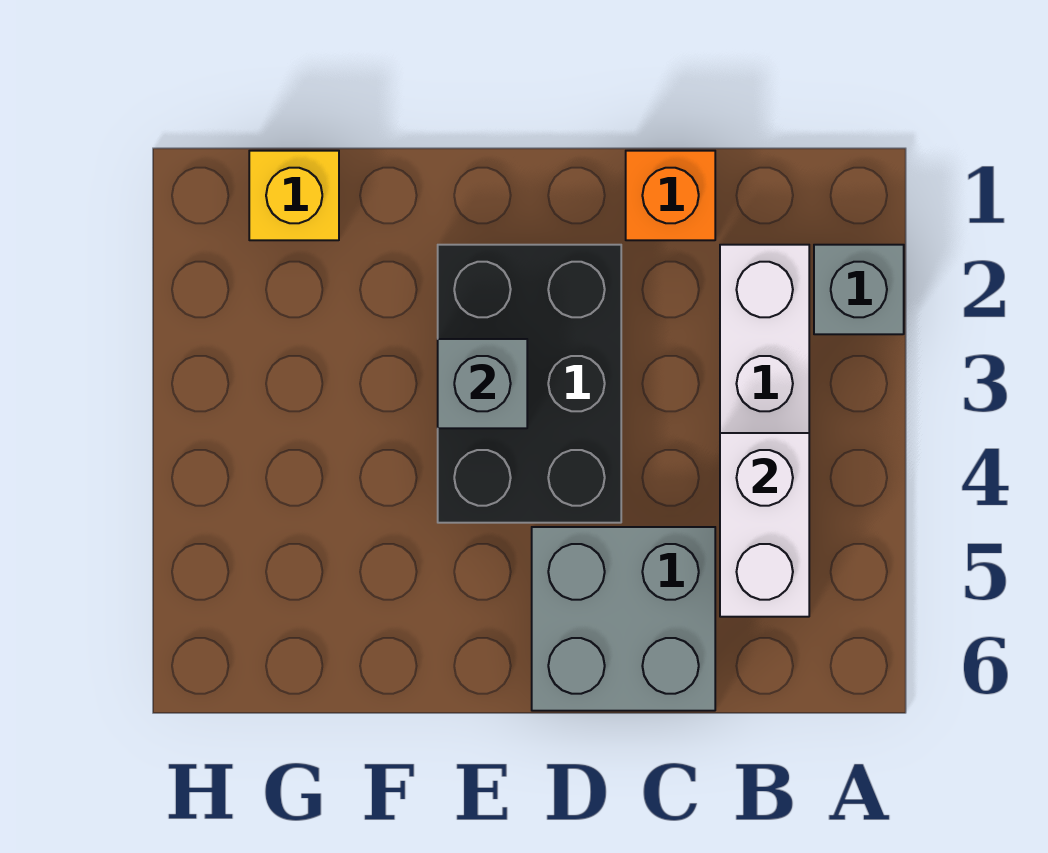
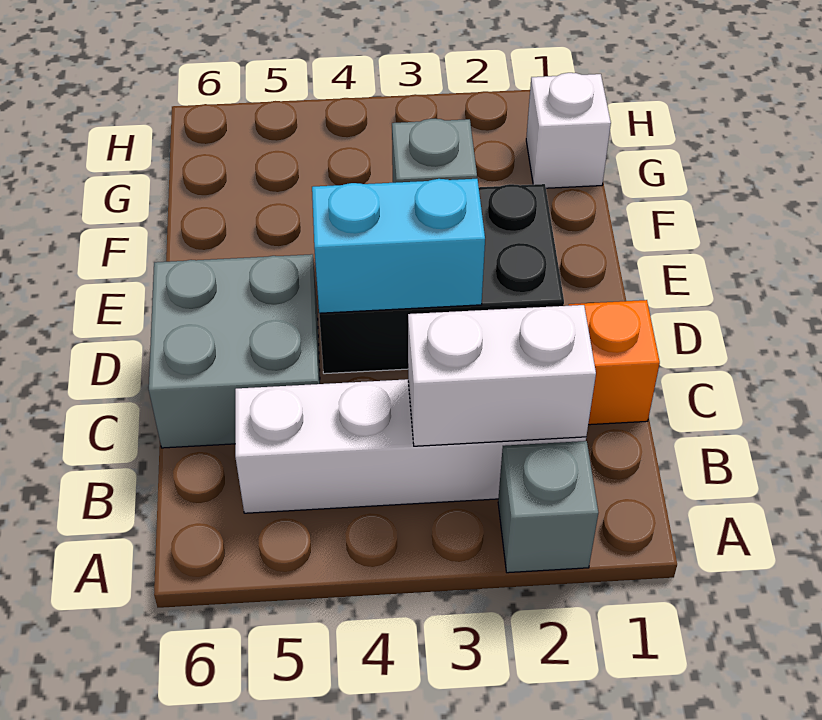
white brick B4:B5 level 2 -> white brick B2:B3 level 2
none -> cyan brick D3:D4 level 2
yellow brick G1 level 1 -> white brick G1 level 1

